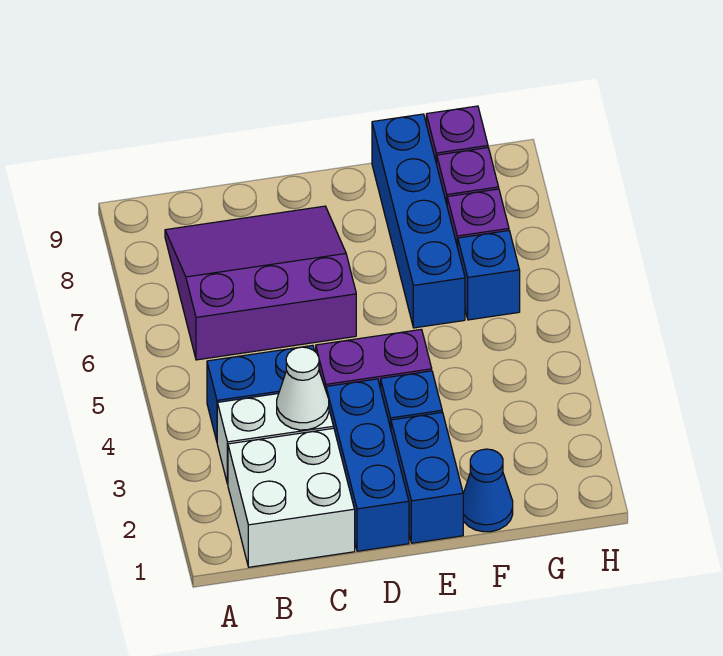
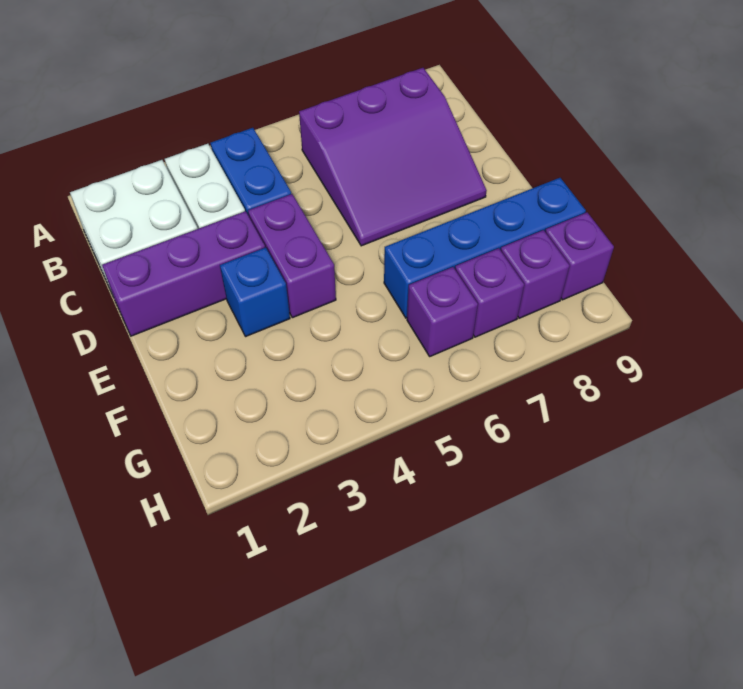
purple slope B6:D8 level 1 top 6 -> purple slope B6:D8 level 1 top B
white cone C3 level 2 -> none
blue brick D1:D3 level 1 -> purple brick D1:D3 level 1
blue brick E1:E2 level 1 -> none
blue cone F1 level 1 -> none
blue brick G6 level 1 -> purple brick G6 level 1

